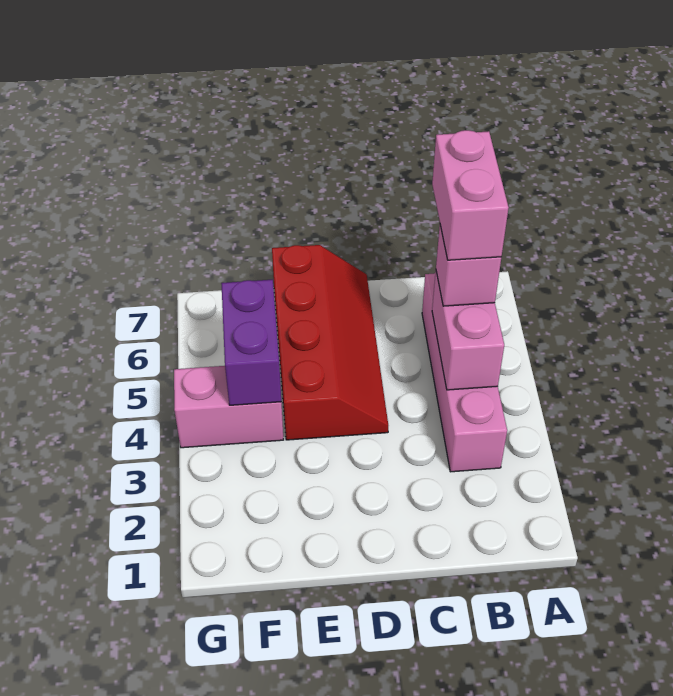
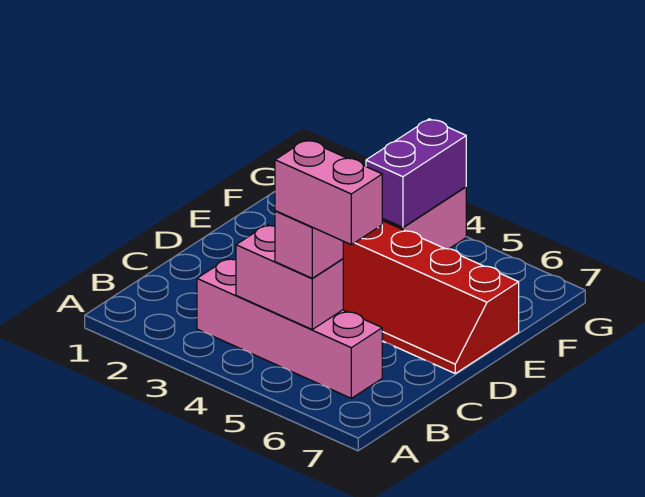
purple brick F4:F5 level 2 -> purple brick F4:G4 level 2

